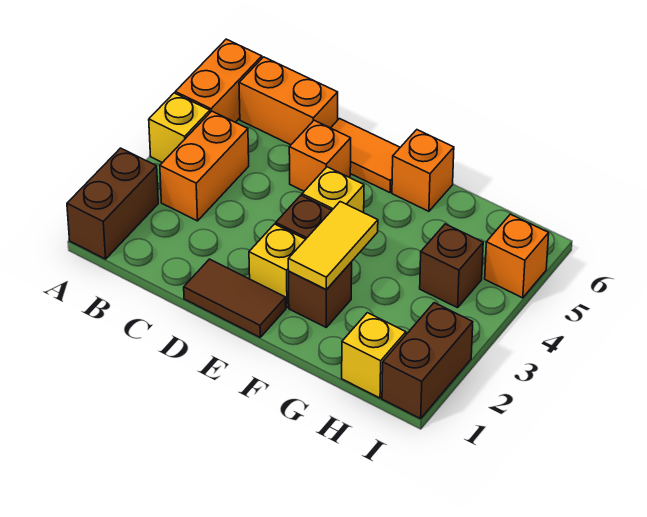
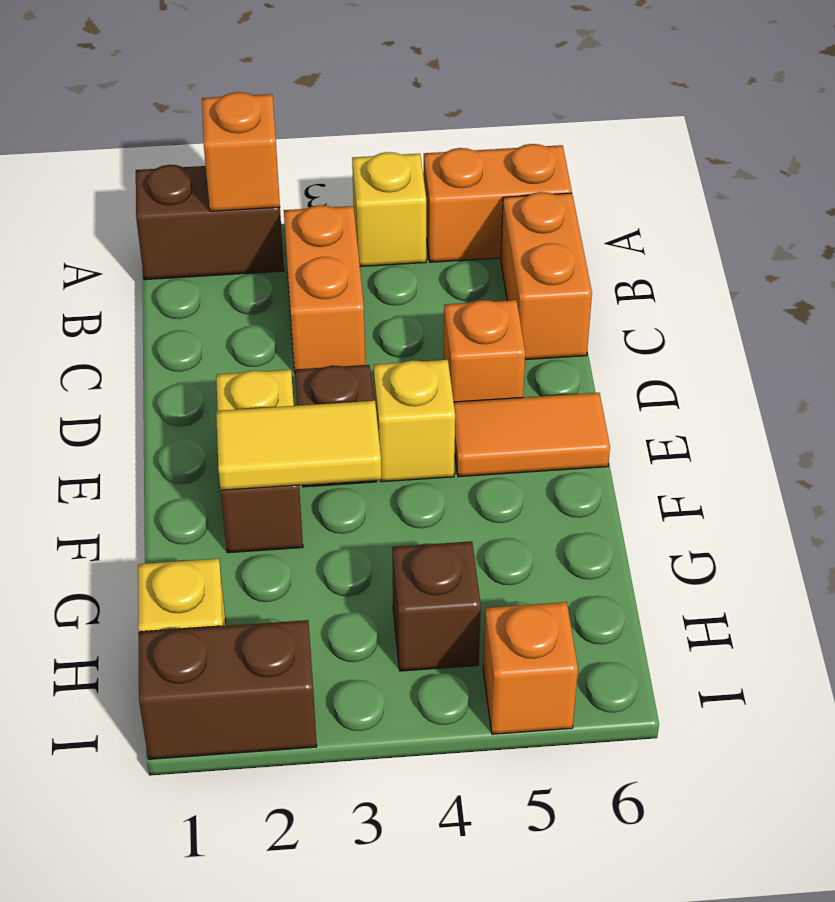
orange brick B3:B4 level 1 -> orange brick B3:C3 level 1
brown tile D1:E1 level 1 -> none
orange tile D6:E6 level 1 -> orange tile E5:E6 level 1
orange brick F6 level 1 -> orange brick A2 level 2

